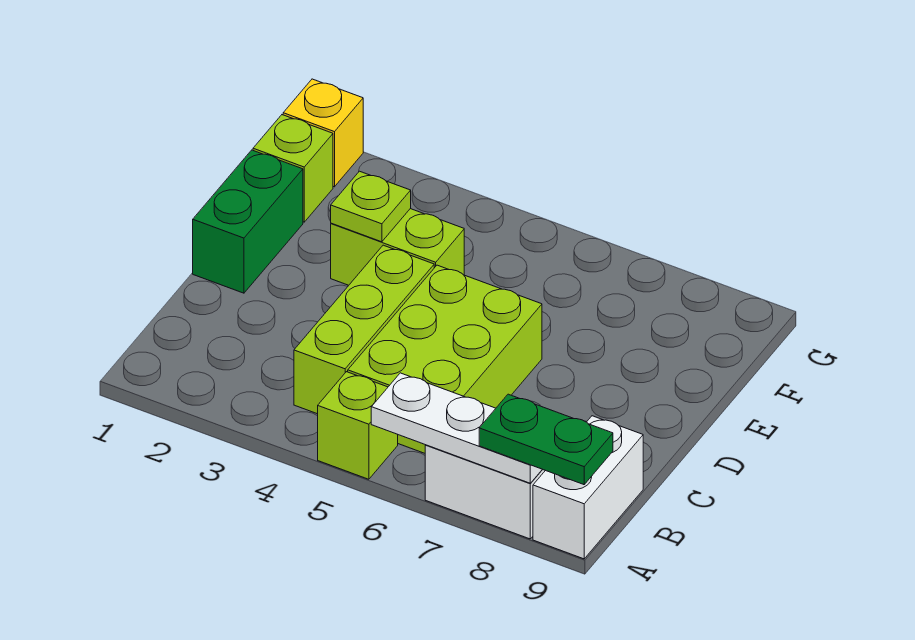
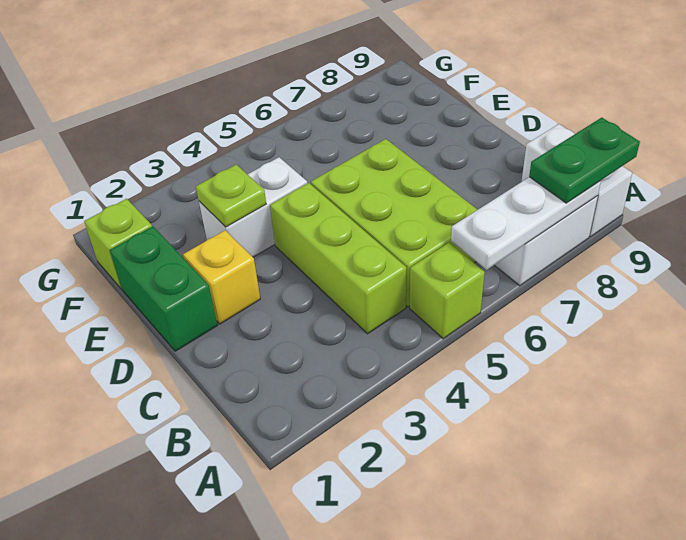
lime brick E3:E4 level 1 -> white brick E3:E4 level 1
yellow brick G1 level 1 -> yellow brick D2 level 1

